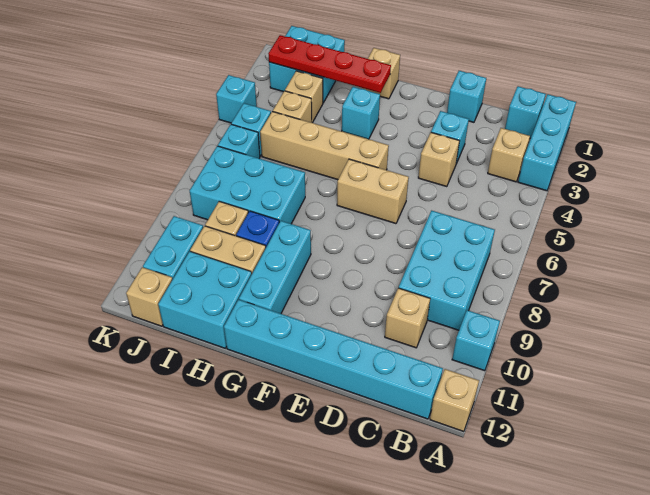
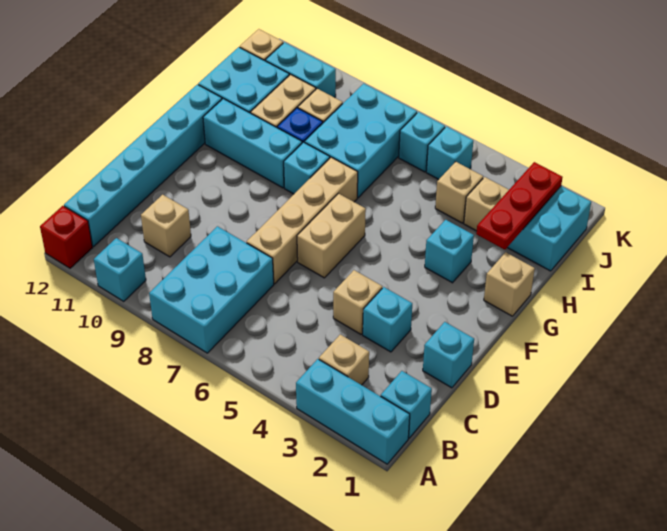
tan brick A12 level 1 -> red brick A12 level 1
cyan brick B7:C9 level 1 -> cyan brick A7:C8 level 1
tan brick F5:I5 level 1 -> tan brick D7:G7 level 1
red plate G2:J2 level 2 -> red plate H2:J2 level 2
cyan brick K4 level 1 -> cyan brick G8 level 1

